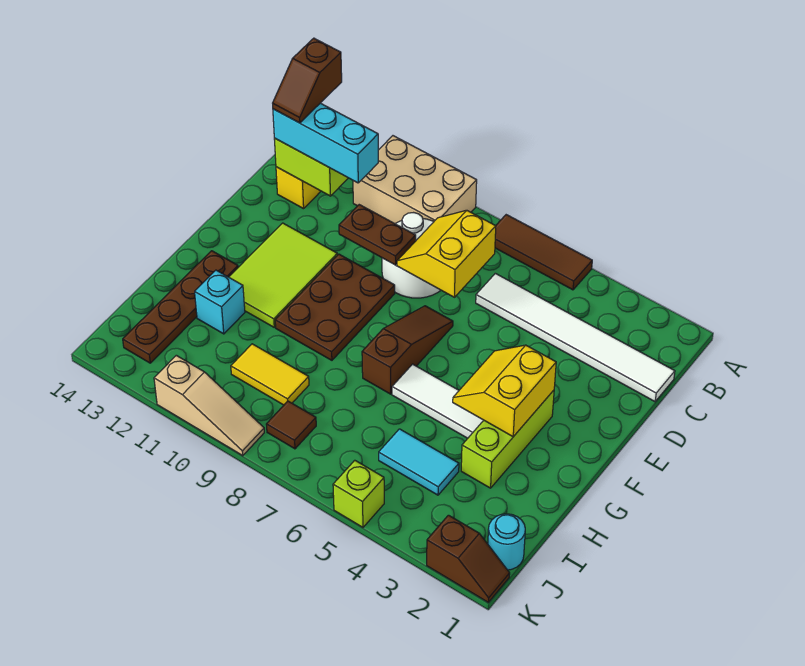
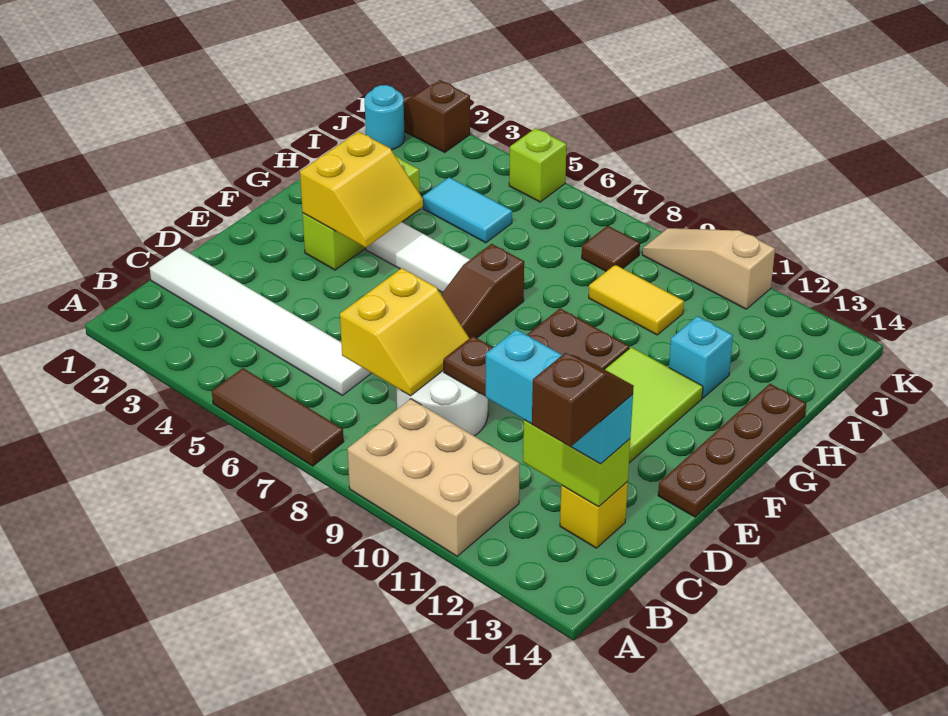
brown plate G13:J13 level 1 -> brown plate E14:H14 level 1

